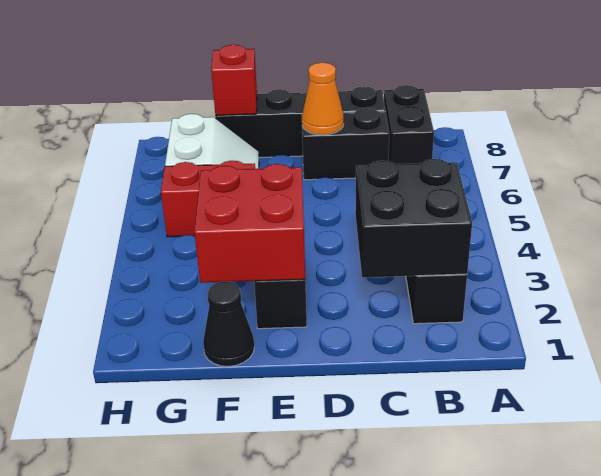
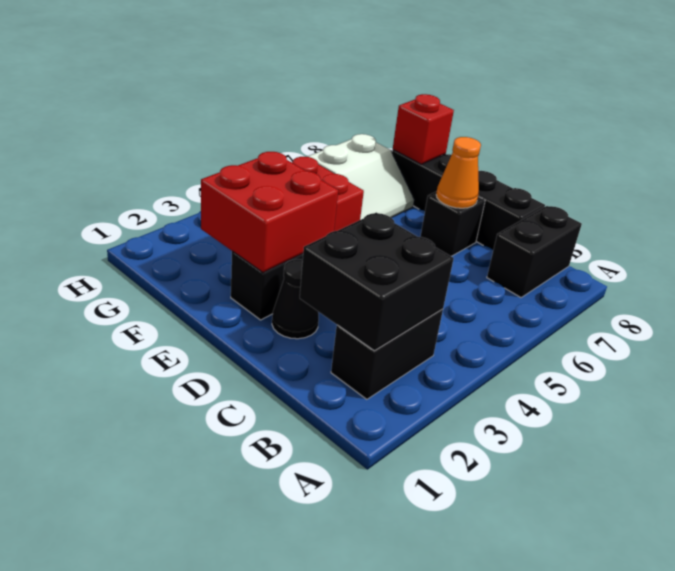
black brick C7:D7 level 1 -> black brick D7 level 1
black cone F1 level 1 -> black cone D2 level 1

